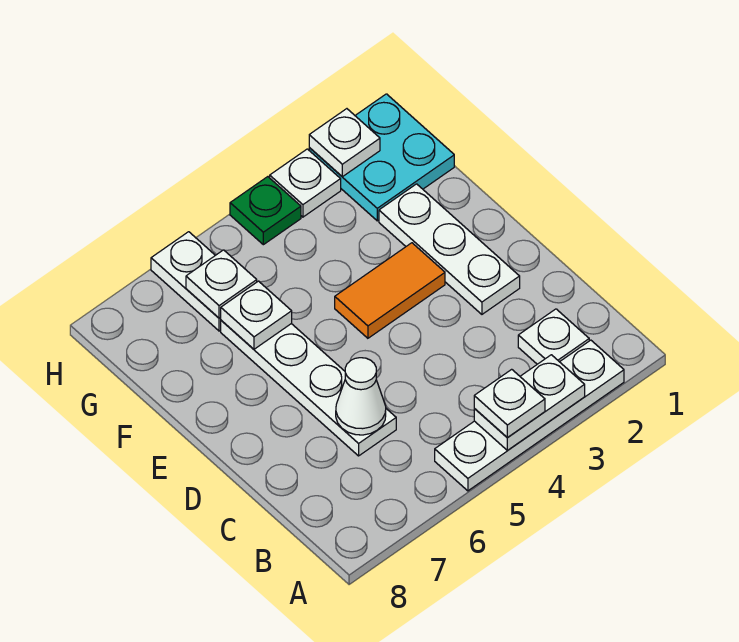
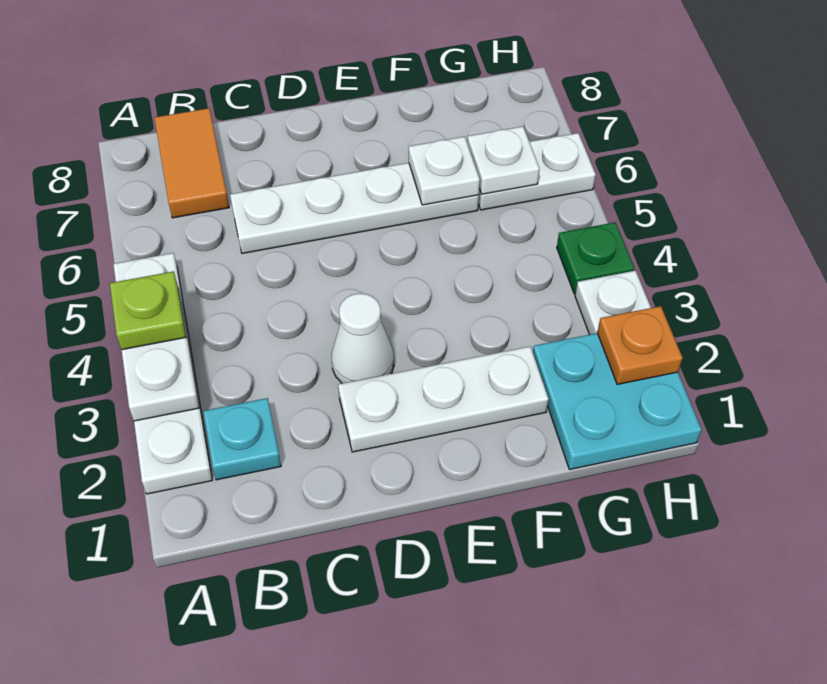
white plate A4 level 3 -> lime plate A4 level 3
white plate B2 level 1 -> cyan plate B2 level 1
white cone C6 level 2 -> white cone D3 level 1
orange tile E3:E4 level 1 -> orange tile B7:B8 level 1
white plate H2 level 2 -> orange plate H2 level 2

